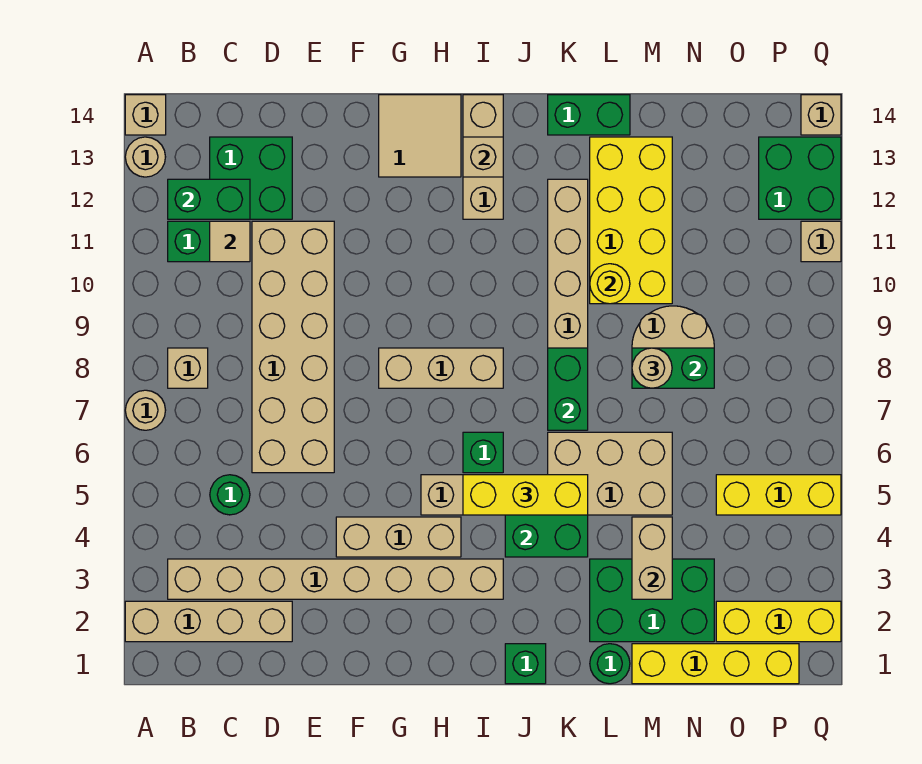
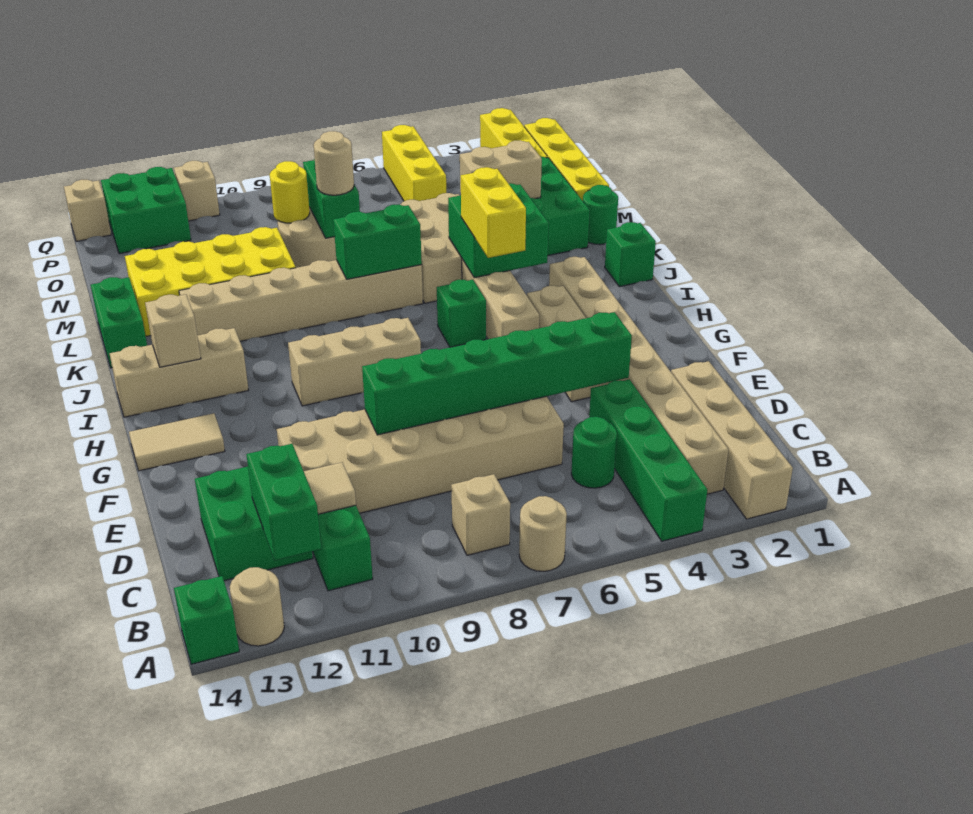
none -> green brick A4:D4 level 1
tan brick A14 level 1 -> green brick A14 level 1
none -> green brick E4:E9 level 2
tan brick G8:I8 level 1 -> tan brick H8:H10 level 1
tan tile G13:H14 level 1 -> tan tile G13:G14 level 1
yellow brick I5:K5 level 3 -> yellow brick I5:J5 level 3
yellow round brick L10 level 2 -> yellow round brick N9 level 2

